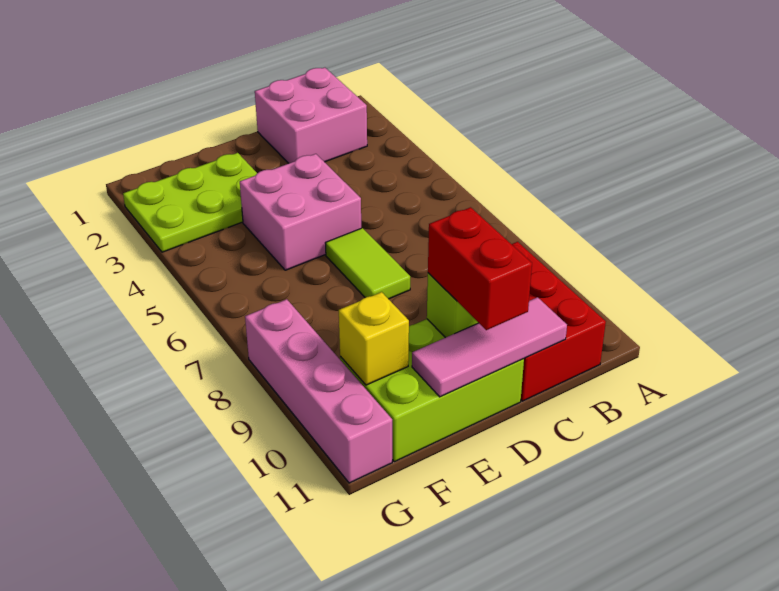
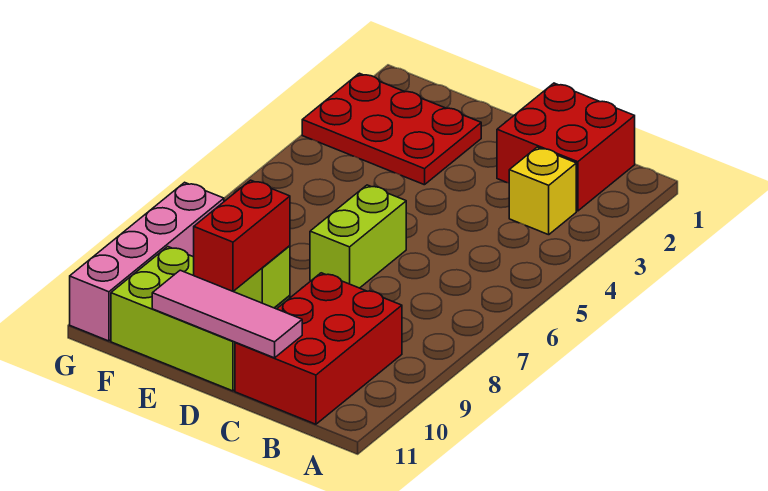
pink brick B1:C2 level 1 -> red brick B1:C2 level 1
pink brick D4:E5 level 1 -> none
lime tile D6:D7 level 1 -> lime brick D6:D7 level 1
lime plate E2:G3 level 1 -> red plate E2:G3 level 1
yellow brick F10 level 2 -> yellow brick B3 level 1

